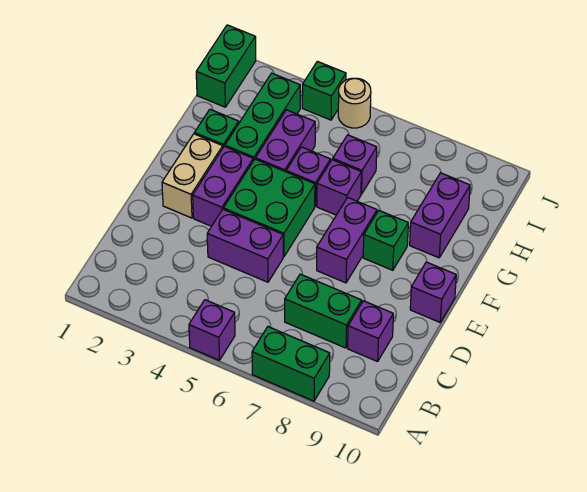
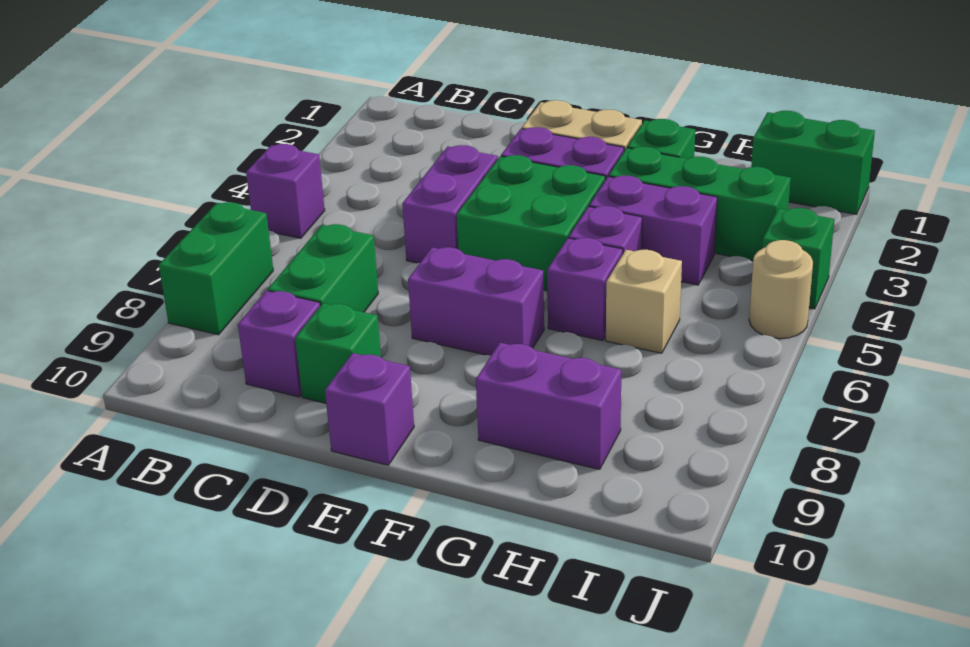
green brick F8 level 1 -> green brick D9 level 1
purple brick H6 level 1 -> tan brick H6 level 1

